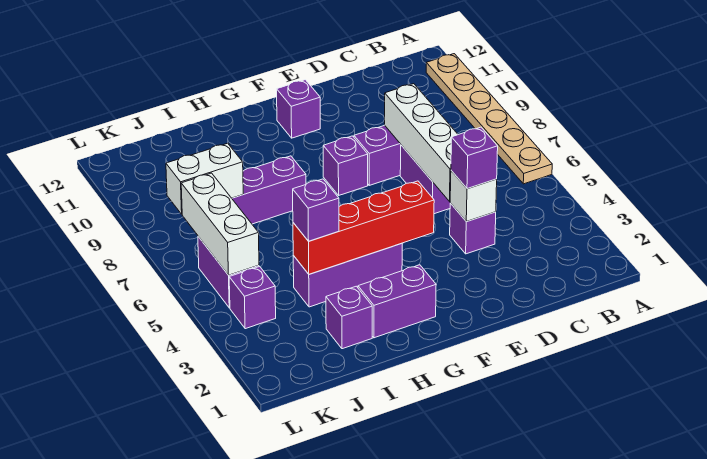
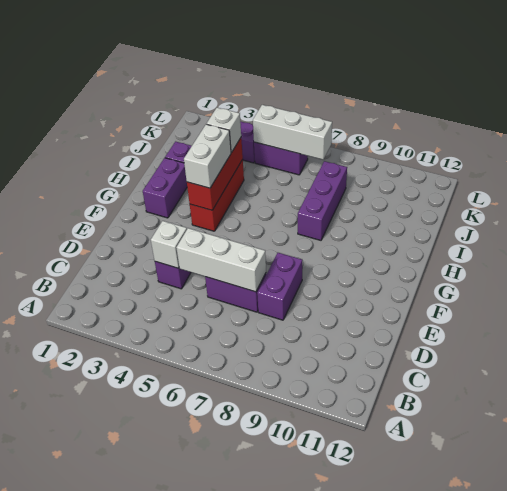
tan plate A6:A11 level 1 -> none
purple brick D4 level 3 -> none
white brick D5:D8 level 2 -> white brick D5:D7 level 2
red brick F4:I4 level 2 -> red brick G4:I4 level 2
purple brick F8 level 1 -> none
purple brick F11 level 1 -> none
purple brick G4:I4 level 1 -> red brick G4:I4 level 1
purple brick I4 level 3 -> white brick I4 level 3
white brick J8:K8 level 2 -> white brick G4:H4 level 3

